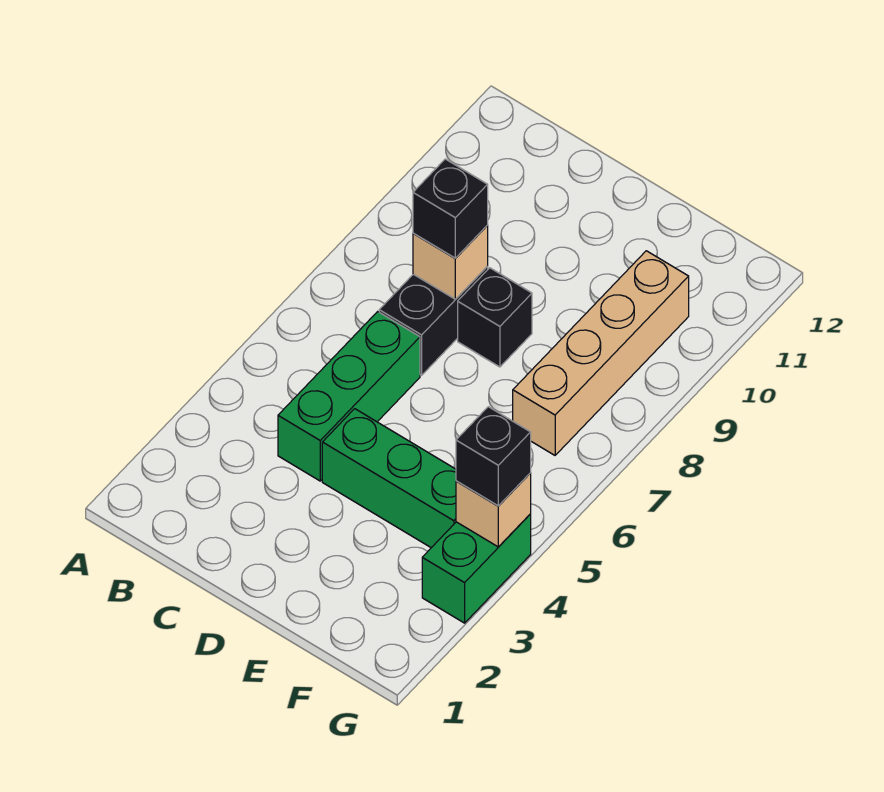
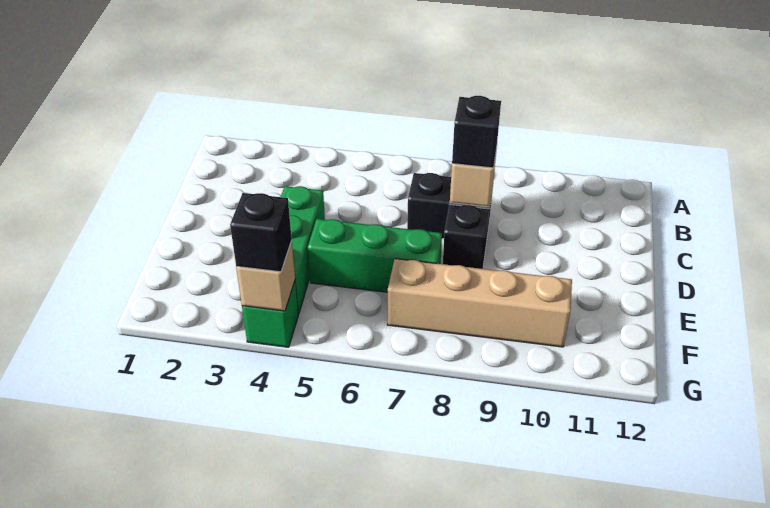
green brick C4:C6 level 1 -> green brick E5:E7 level 1
green brick G3:G4 level 1 -> green brick G4 level 1

